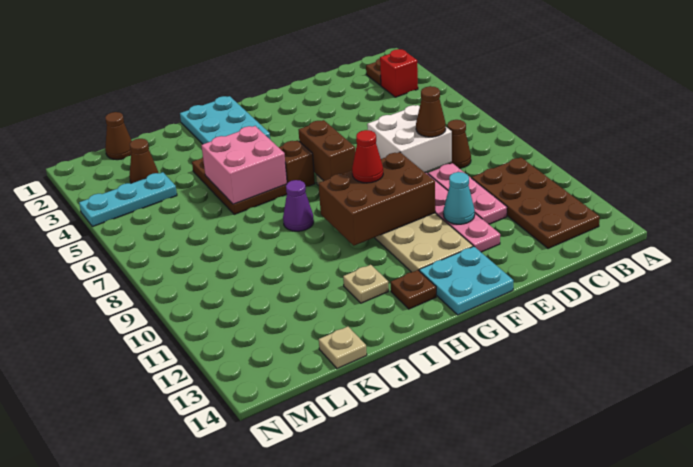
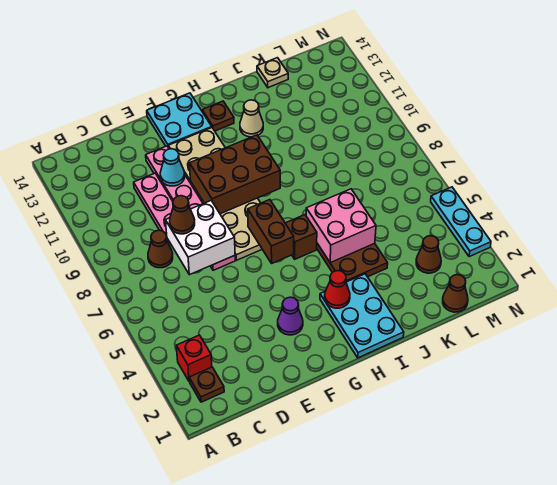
brown plate B10:C13 level 1 -> none
red cone G9 level 3 -> red cone H3 level 2
purple cone I8 level 1 -> purple cone F3 level 1
tan plate I12 level 1 -> tan cone I12 level 1
cyan plate L4:N4 level 1 -> cyan plate N3:N5 level 1

